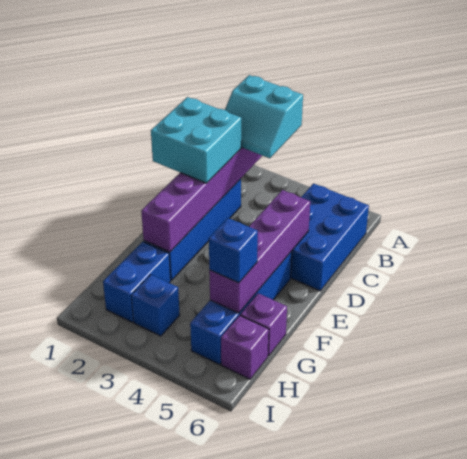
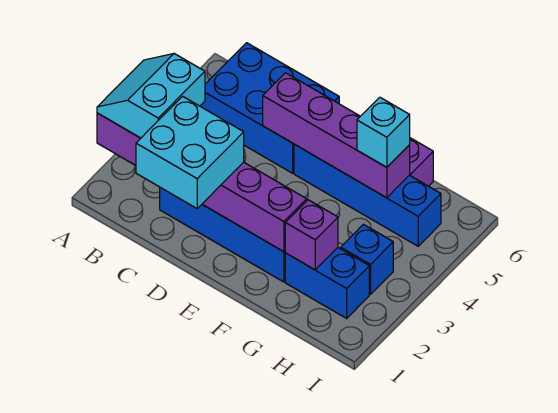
cyan slope A2:B3 level 3 top A -> cyan slope A2:B3 level 3 top B
blue brick G5 level 3 -> cyan brick G5 level 3
purple brick H6 level 1 -> purple brick G2 level 2

